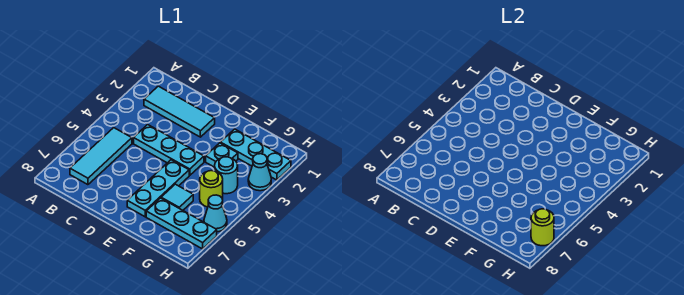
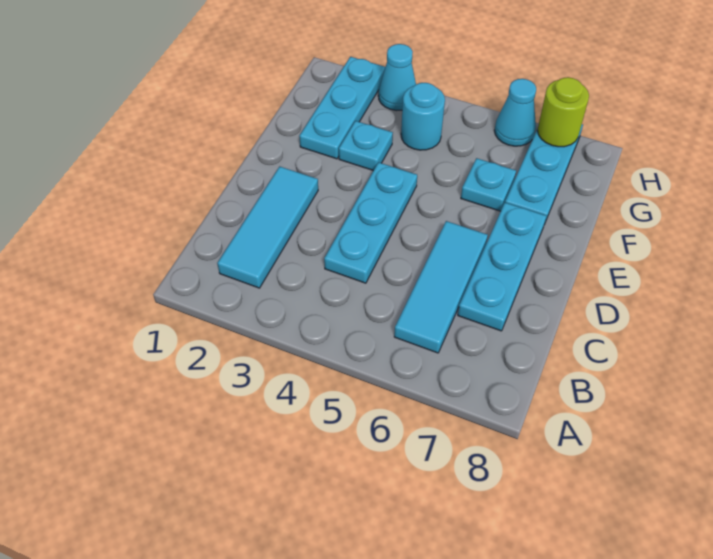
cyan tile B5:B7 level 1 -> cyan tile B6:D6 level 1
cyan plate E5:E7 level 1 -> cyan plate C7:E7 level 1
cyan tile F6 level 1 -> cyan plate F6 level 1
lime round brick G5 level 1 -> none

